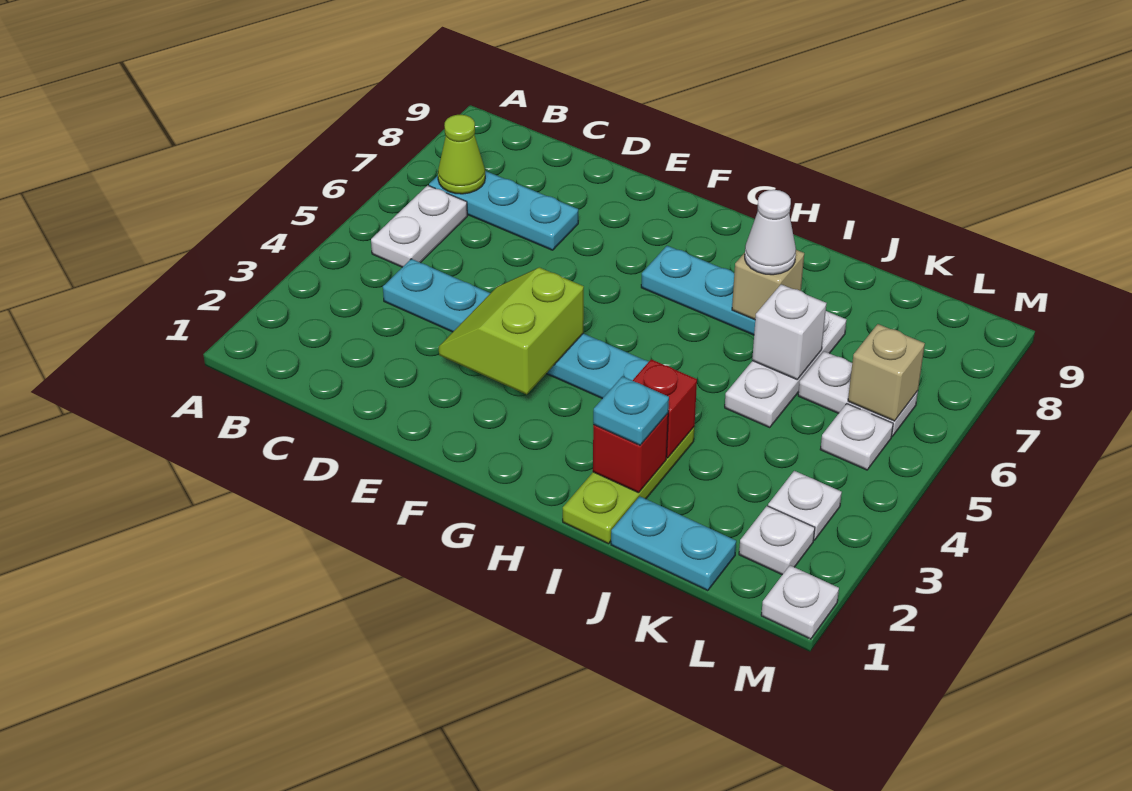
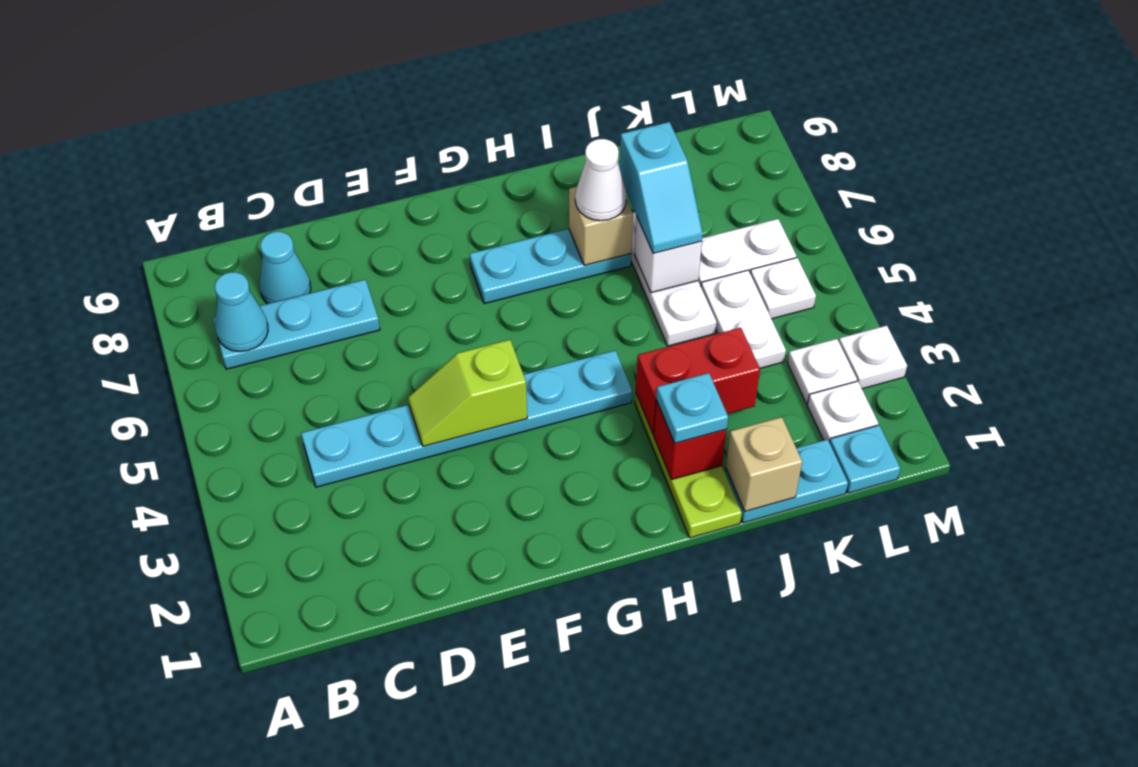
white plate B5:B6 level 1 -> white plate K4:K5 level 1
lime cone B7 level 2 -> cyan cone B7 level 2
none -> cyan cone C8 level 1
lime slope E3:F4 level 2 top F -> lime slope E4:F4 level 2 top F
red brick I3 level 2 -> red brick I3:J3 level 2
none -> cyan slope J6:J7 level 3 top 7
none -> cyan plate L1 level 1
tan brick L6 level 2 -> tan brick J1 level 2
white plate M1 level 1 -> white plate M3 level 1

